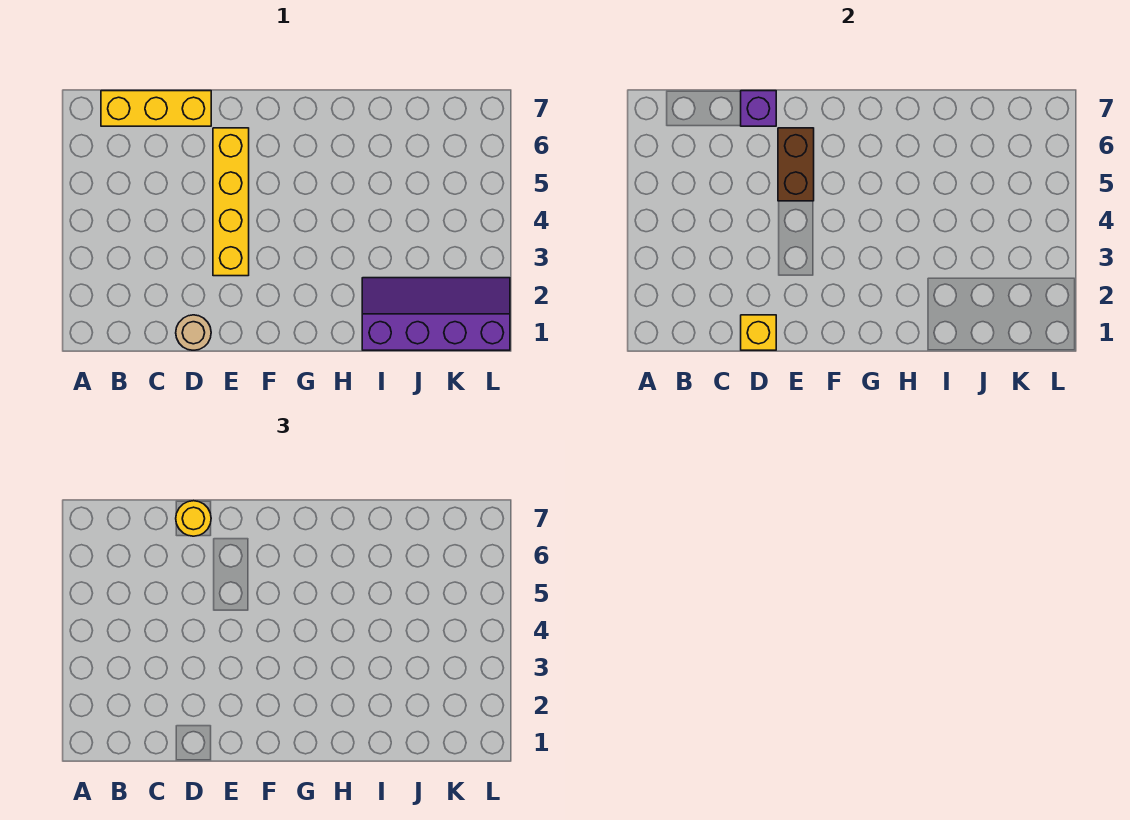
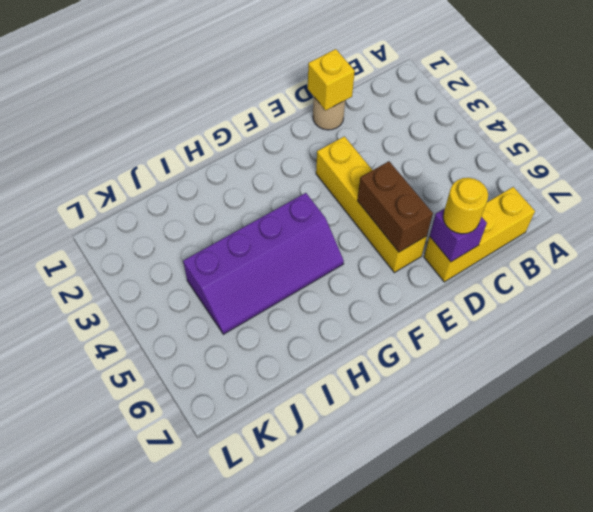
purple slope I1:L2 level 1 top 1 -> purple slope G4:J5 level 1 top 4

